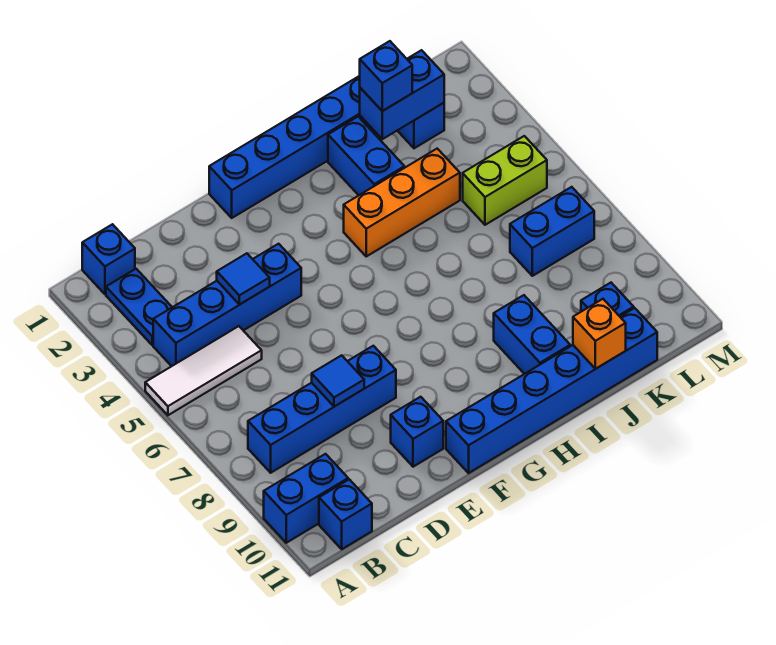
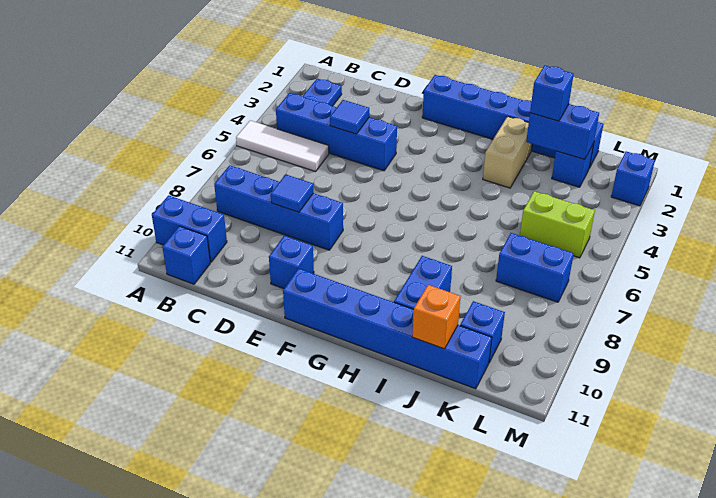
blue brick B1 level 1 -> blue brick M2 level 1
orange brick H4:J4 level 1 -> none
blue brick I2:I3 level 1 -> tan brick I2:I3 level 1

